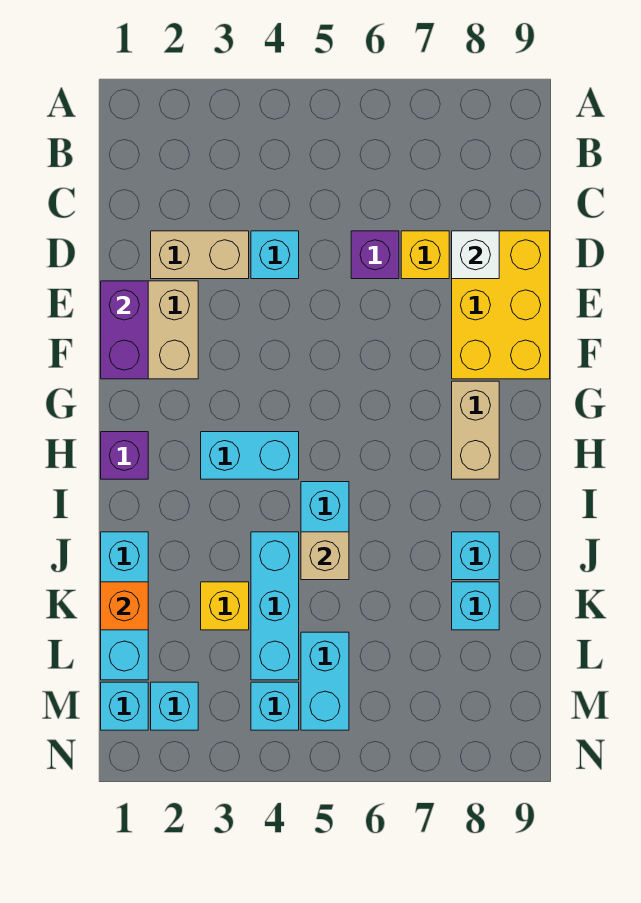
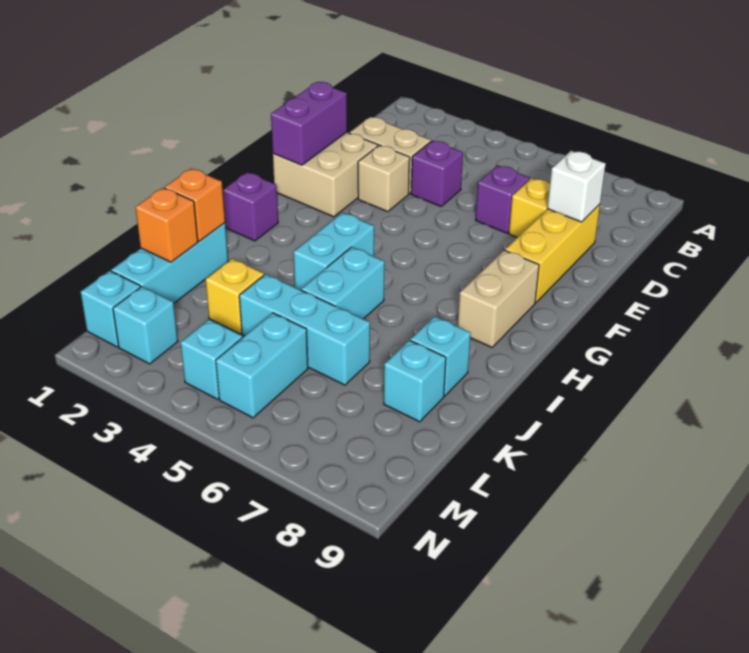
cyan brick D4 level 1 -> purple brick D4 level 1
yellow brick D8:F9 level 1 -> yellow brick D8:F8 level 1
cyan brick H3:H4 level 1 -> cyan brick H4:I4 level 1
none -> orange brick J1 level 2
cyan brick J4:L4 level 1 -> cyan brick K4:K6 level 1
tan brick J5 level 2 -> tan brick E3 level 1

